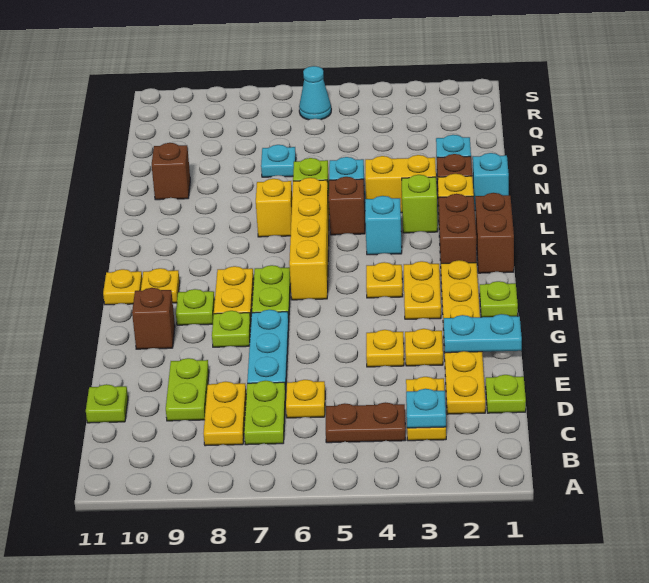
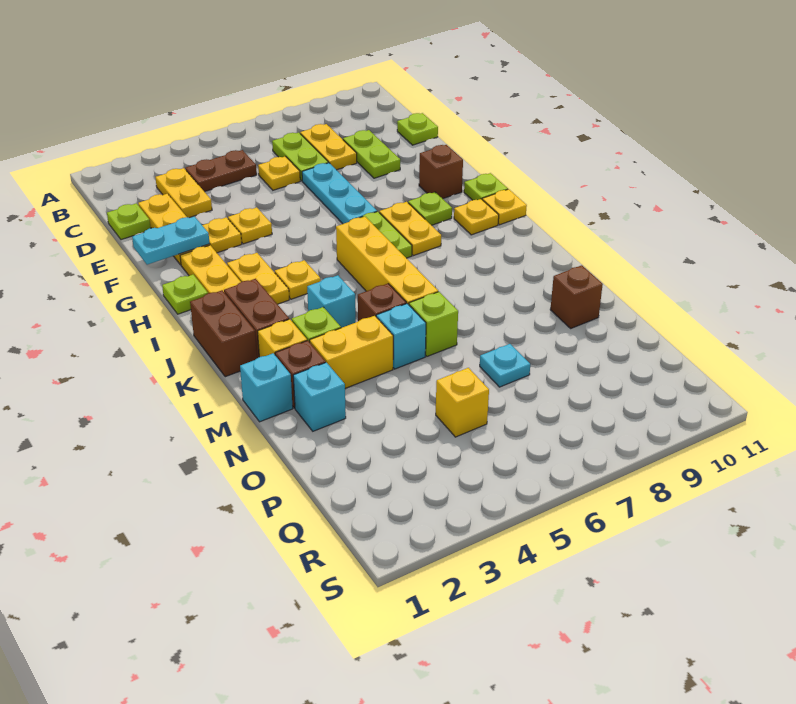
cyan plate C3 level 2 -> none
lime plate G8 level 1 -> lime plate H11 level 1
yellow brick L7 level 1 -> yellow brick P5 level 1
cyan cone R6 level 1 -> none

